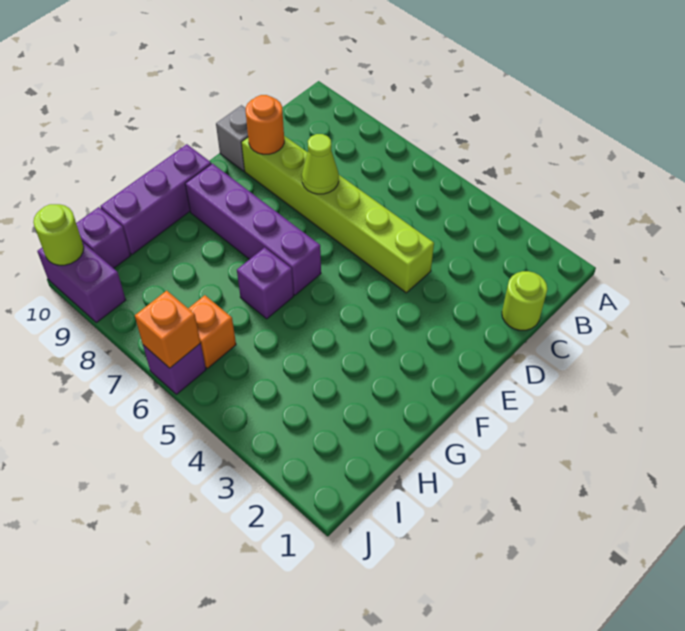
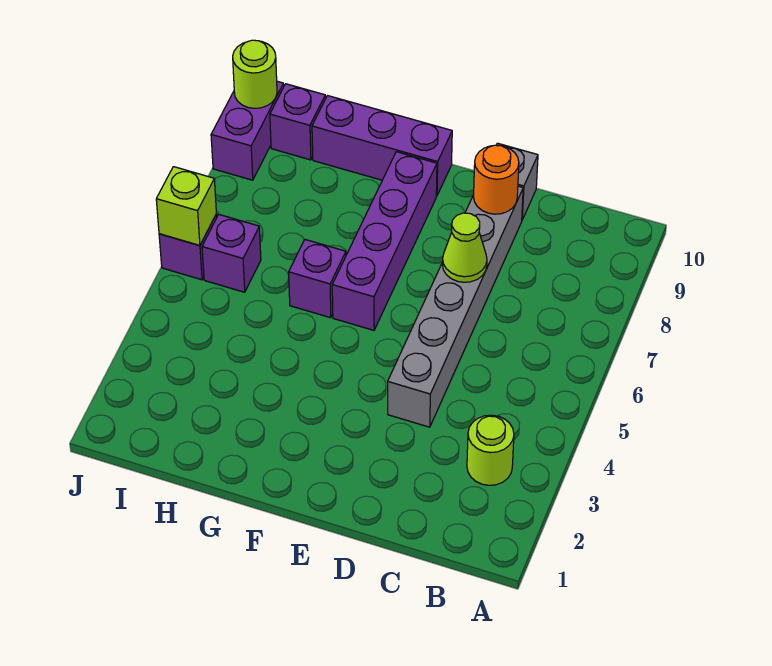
lime round brick C1 level 1 -> lime round brick B3 level 1
lime brick D4:D9 level 1 -> grey brick D4:D9 level 1
orange brick I6 level 1 -> purple brick I6 level 1
orange brick J6 level 2 -> lime brick J6 level 2

